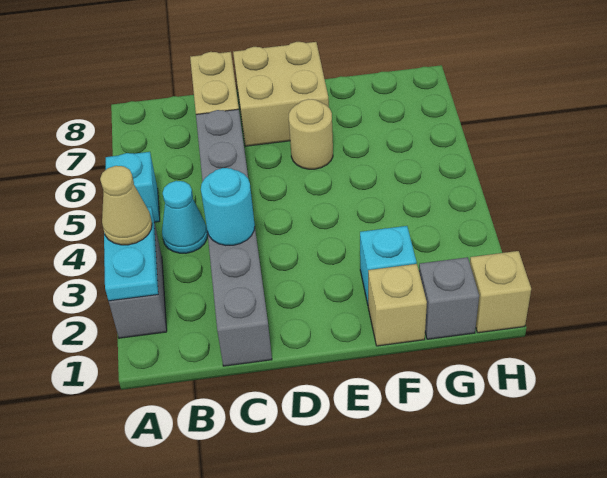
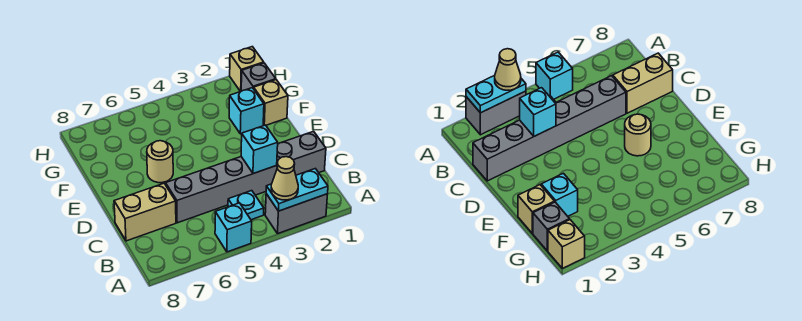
cyan cone B4 level 1 -> cyan plate B4 level 1
cyan round brick C3 level 2 -> cyan brick C3 level 2
tan brick D7:E8 level 1 -> none

